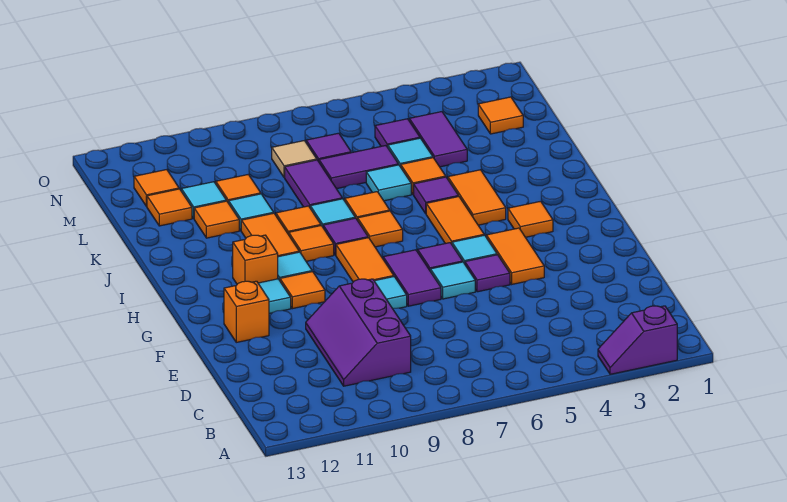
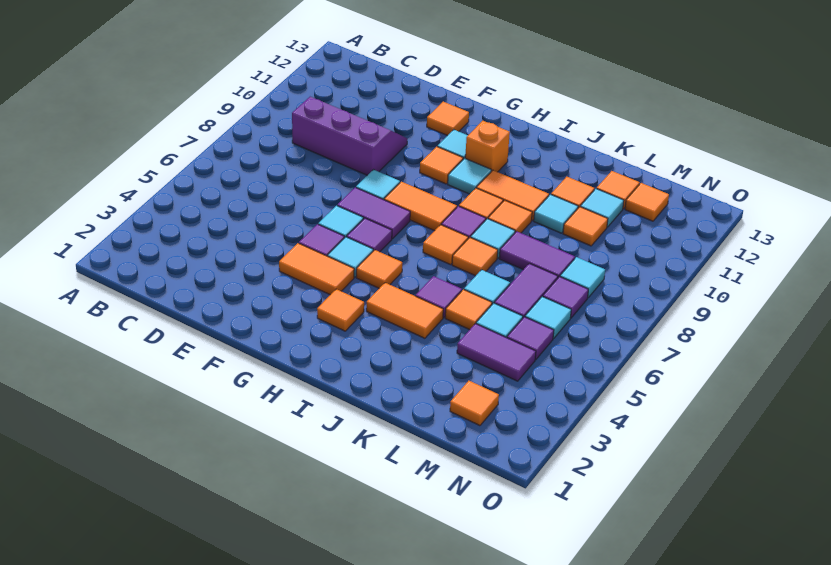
purple slope A2:A3 level 1 top 2 -> none
orange brick F12 level 1 -> orange tile F12 level 1
orange tile H5:I5 level 1 -> orange tile H5 level 1
none -> cyan tile M6 level 1
tan tile M8 level 1 -> cyan tile M8 level 1

